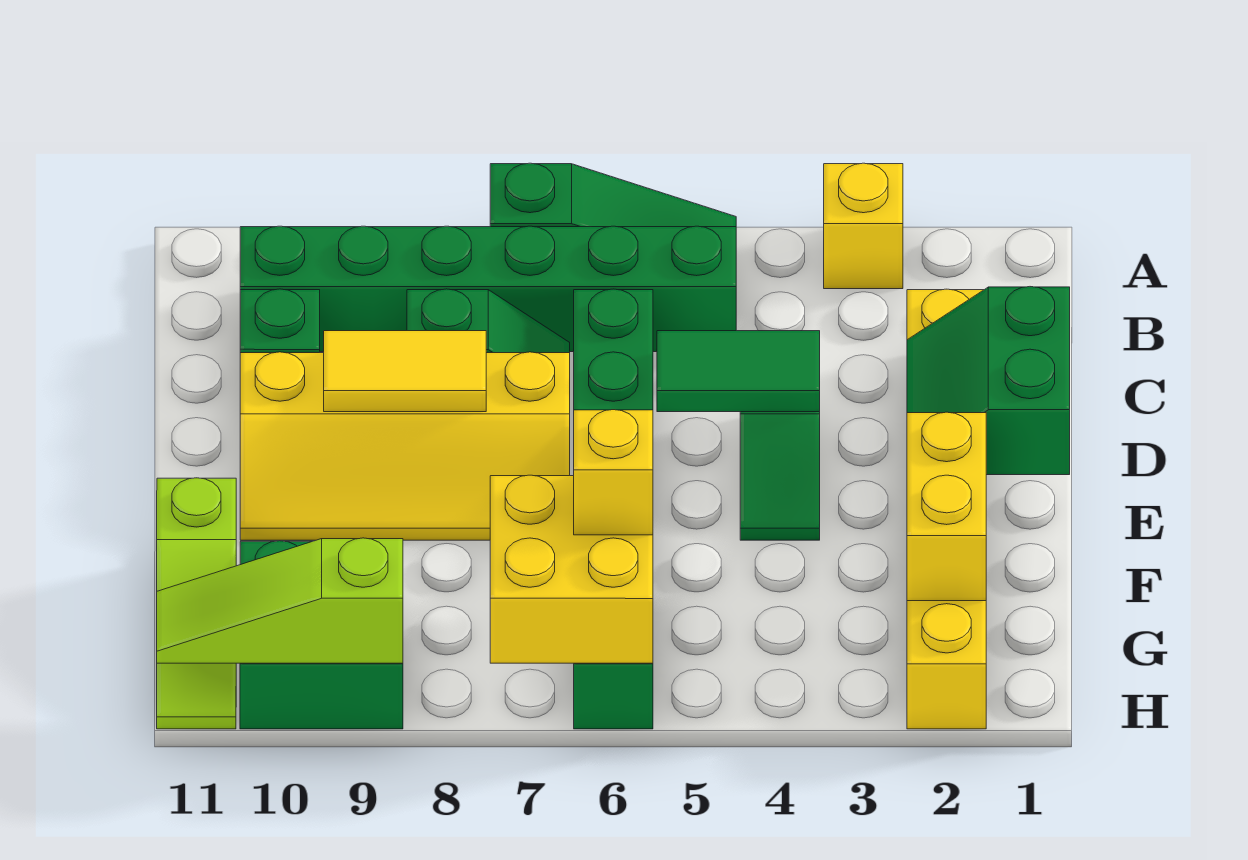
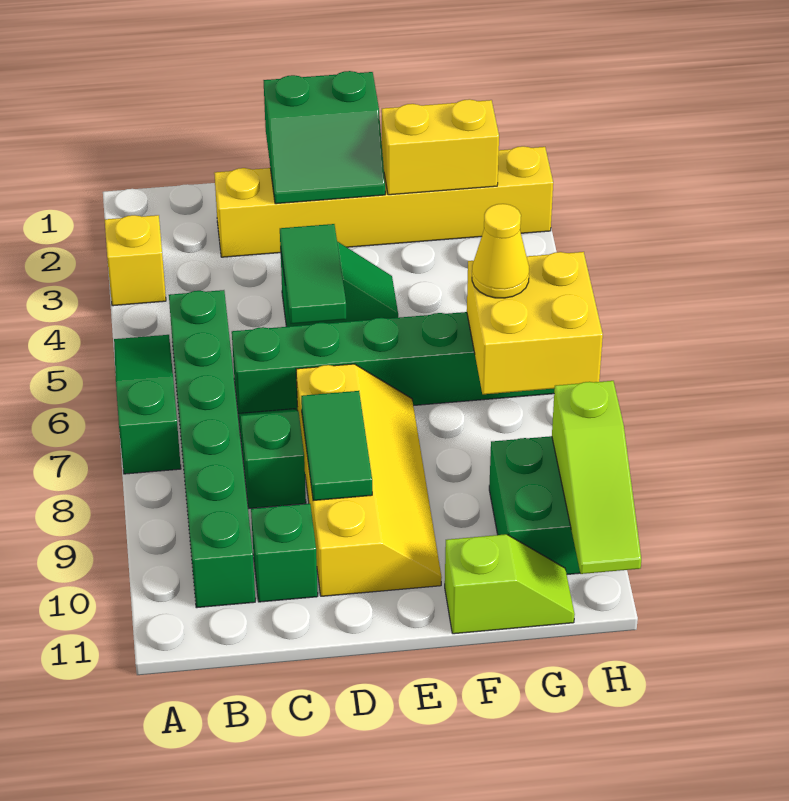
yellow tile D8:D9 level 2 -> green tile D8:D9 level 2
lime slope F11:H11 level 1 top F -> lime slope F11:G11 level 1 top F
yellow brick G6 level 3 -> yellow cone G6 level 3

